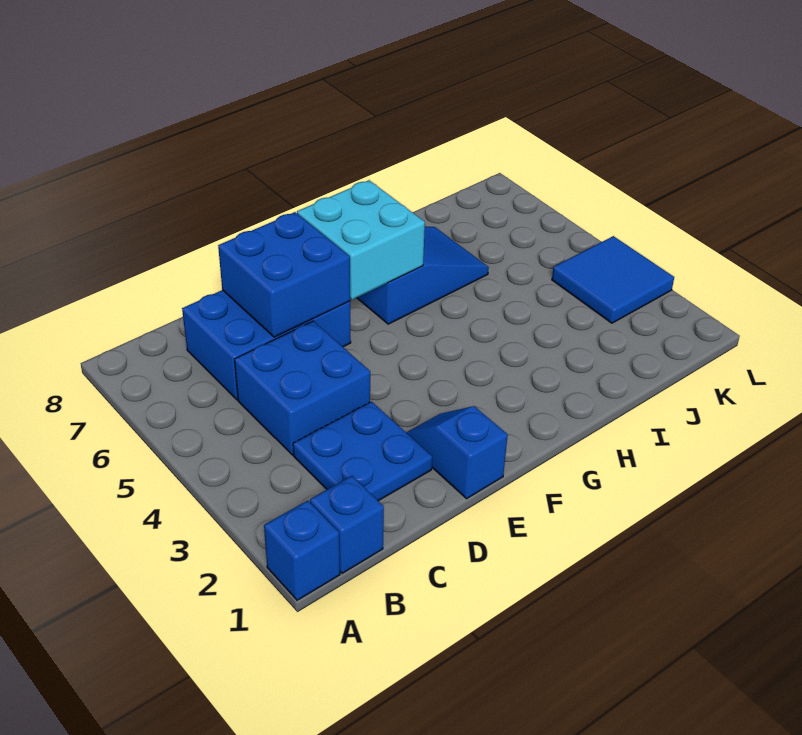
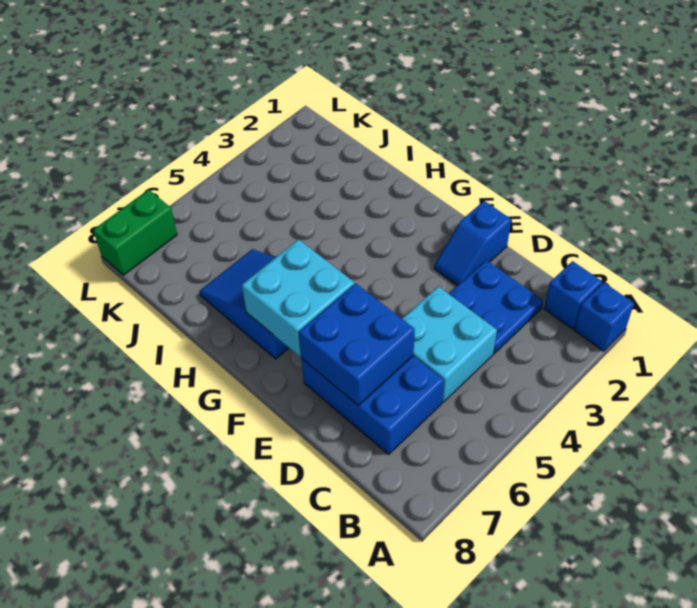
blue brick C4:D5 level 1 -> cyan brick C4:D5 level 1
blue tile K3:L4 level 1 -> none
none -> green brick L7:L8 level 1

